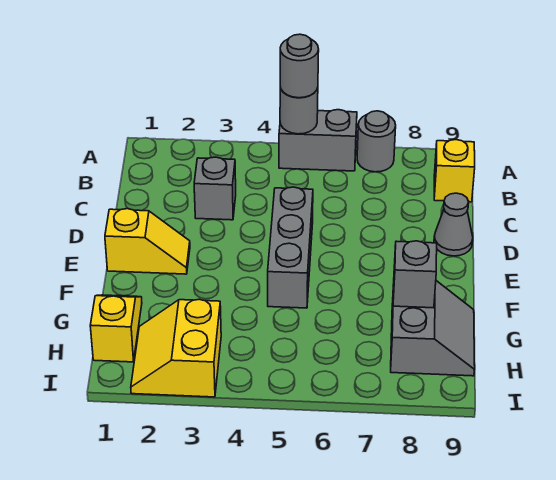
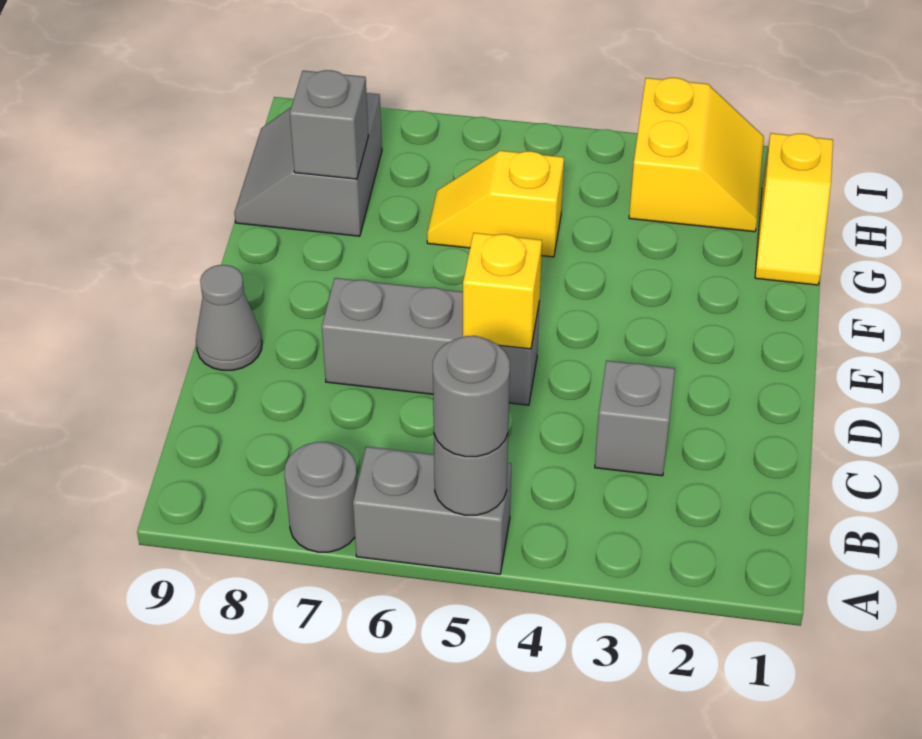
yellow brick B9 level 1 -> yellow brick D5 level 2
grey brick D5:F5 level 1 -> grey brick D5:D7 level 1
yellow slope E1:E2 level 1 top 1 -> yellow slope G5:G6 level 1 top 5

